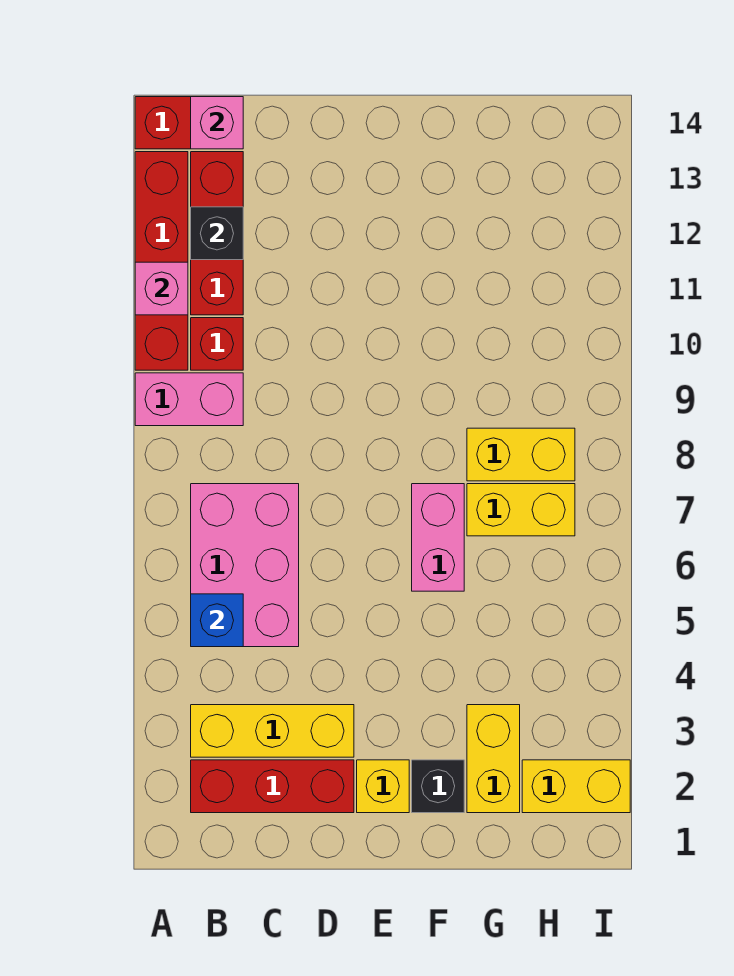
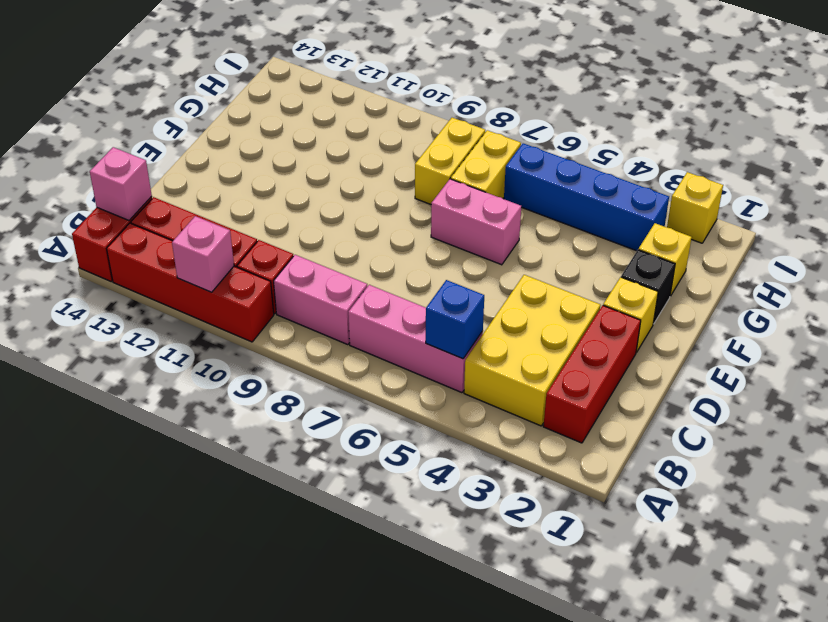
pink brick A9:B9 level 1 -> pink brick B8:B9 level 1
yellow brick B3:D3 level 1 -> yellow brick B3:D4 level 1
pink brick B5:C7 level 1 -> pink brick B5:B7 level 1
black brick B12 level 2 -> none
yellow brick G2:G3 level 1 -> yellow brick G2 level 1
yellow brick H2:I2 level 1 -> yellow brick I2 level 1
none -> blue brick H3:H6 level 1

